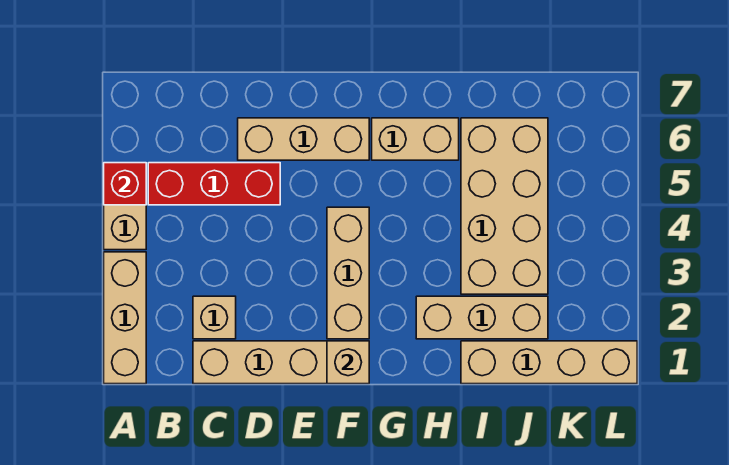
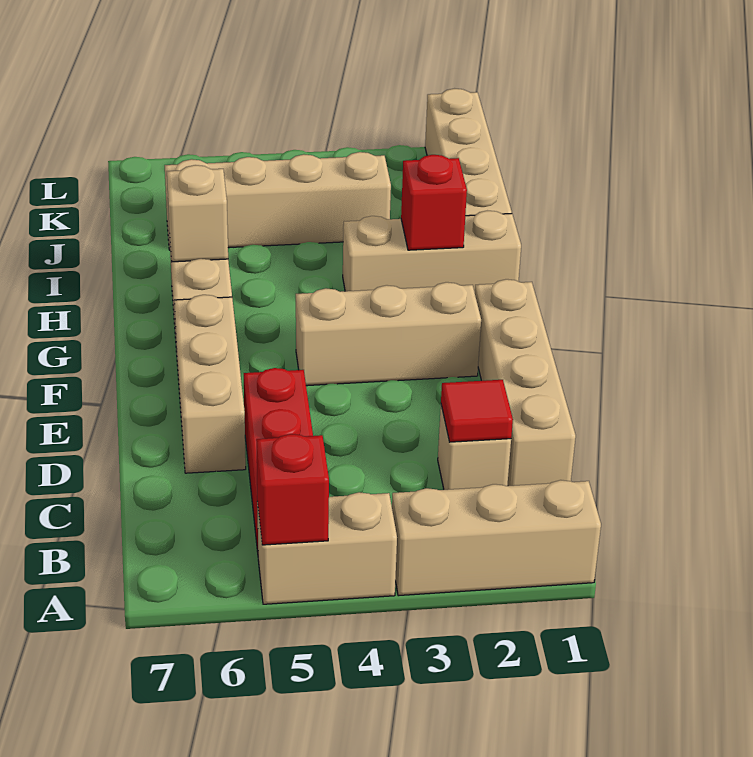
none -> red tile C2 level 2
tan brick F1 level 2 -> tan brick H6 level 2
tan brick H2:J2 level 1 -> tan brick H1:H3 level 1
none -> red brick H2 level 2
tan brick I3:J6 level 1 -> tan brick J3:J6 level 1

